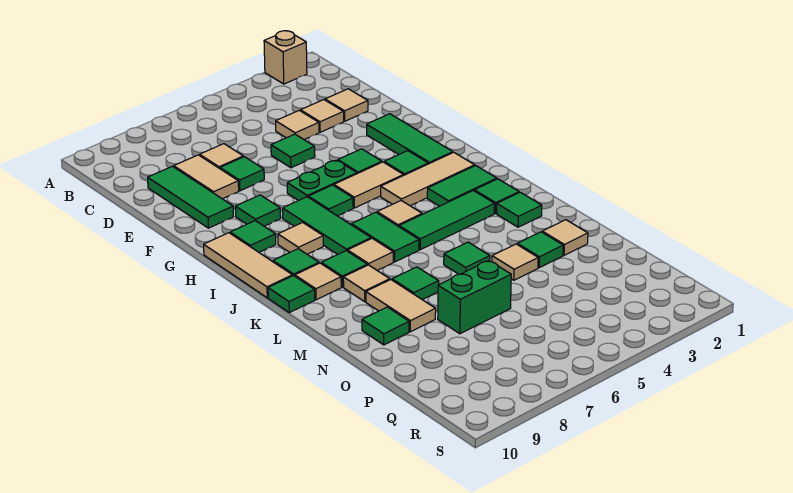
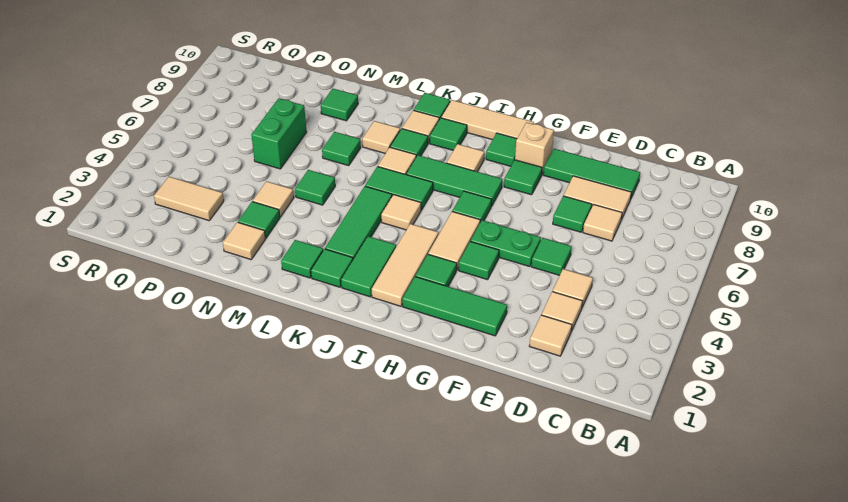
tan brick A2 level 1 -> tan brick G9 level 1
green plate G5:G6 level 1 -> green plate F5:G5 level 1
tan tile M8:N8 level 1 -> tan tile P3:Q3 level 1

